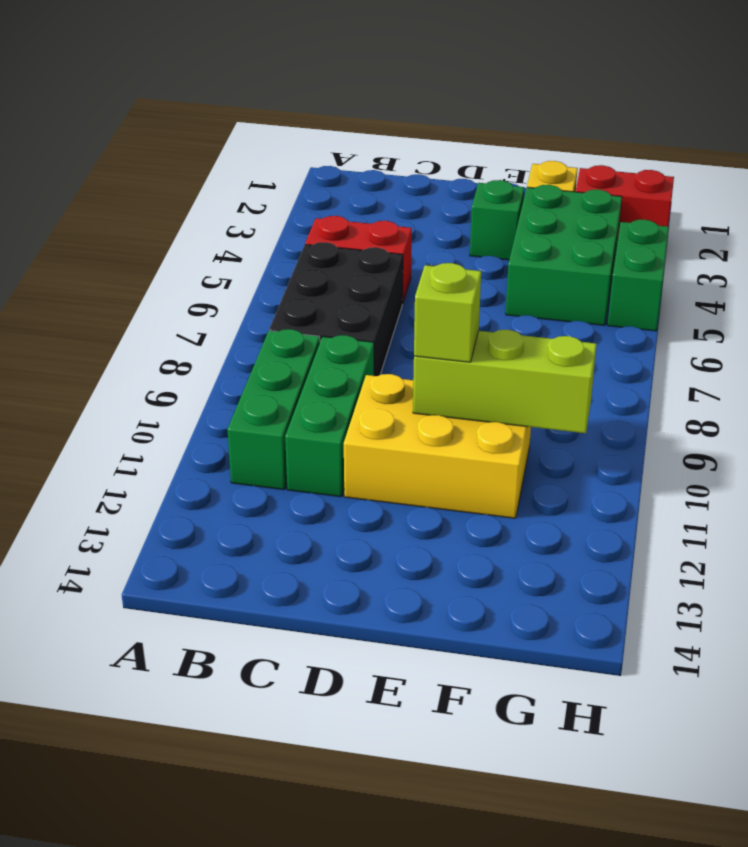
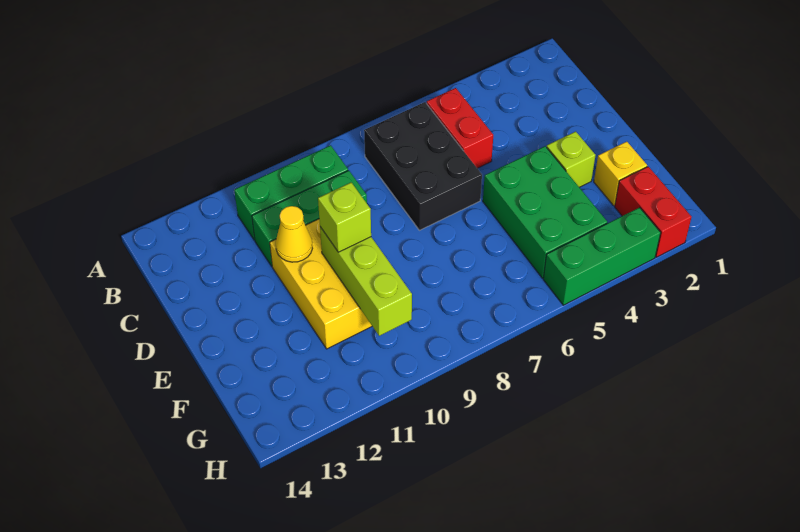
black brick B6:C8 level 1 -> black brick B6:D7 level 1
none -> yellow cone D11 level 2
green brick E3 level 1 -> lime brick E3 level 1
green brick F3:G5 level 1 -> green brick E4:G5 level 1
green brick H4:H5 level 1 -> green brick H3:H5 level 1

